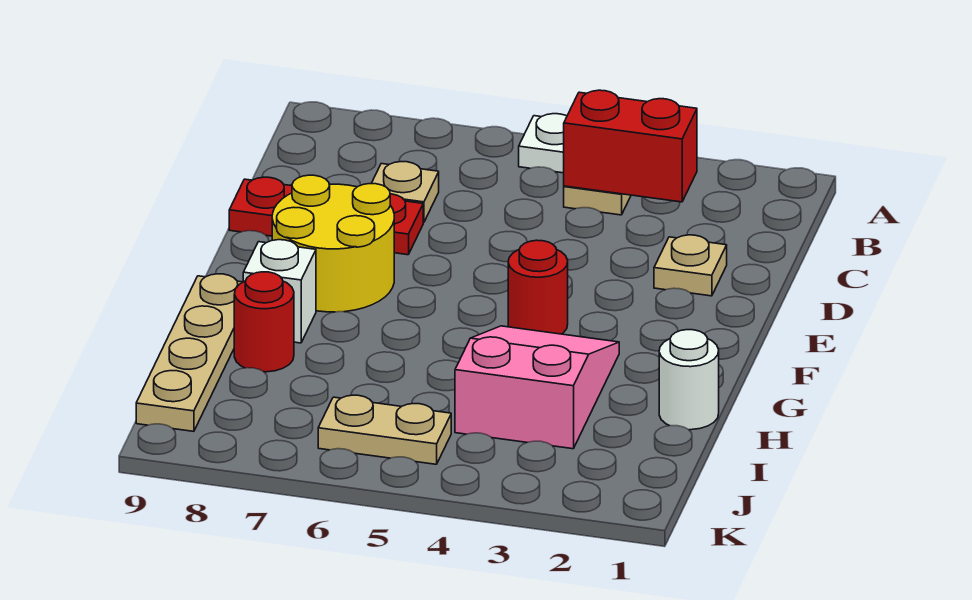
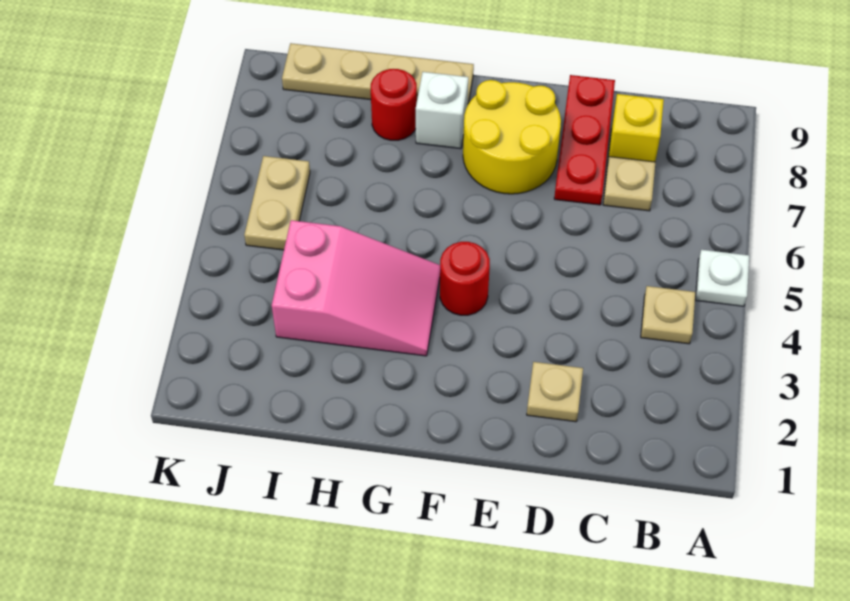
red brick B3:B4 level 2 -> none
none -> yellow brick C8 level 1
white round brick H1 level 1 -> none

